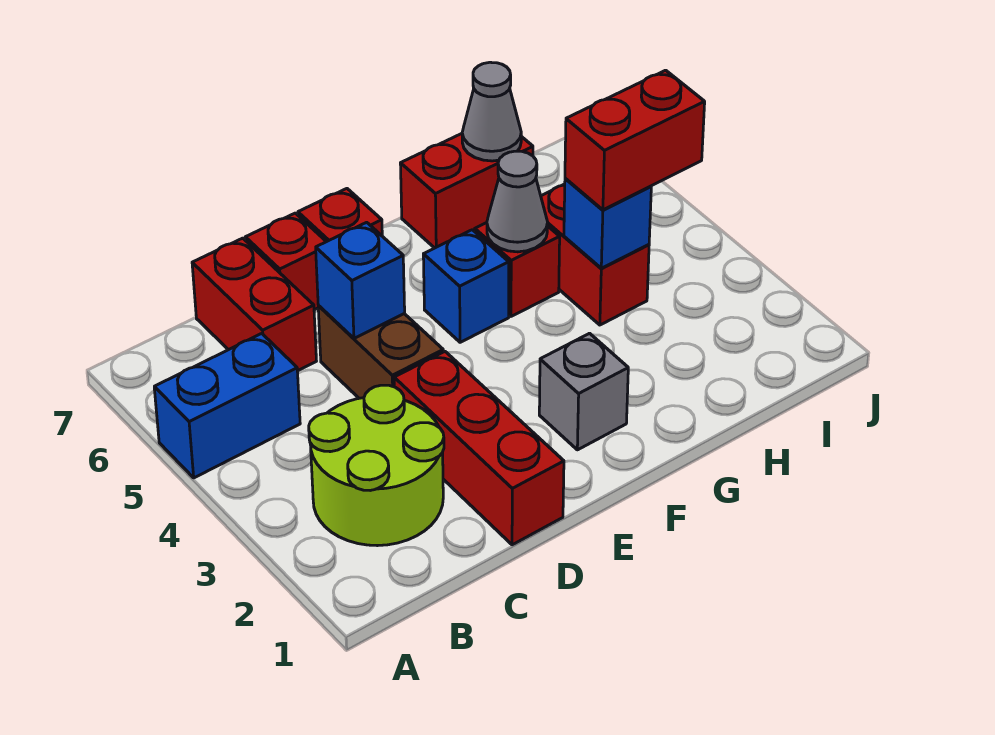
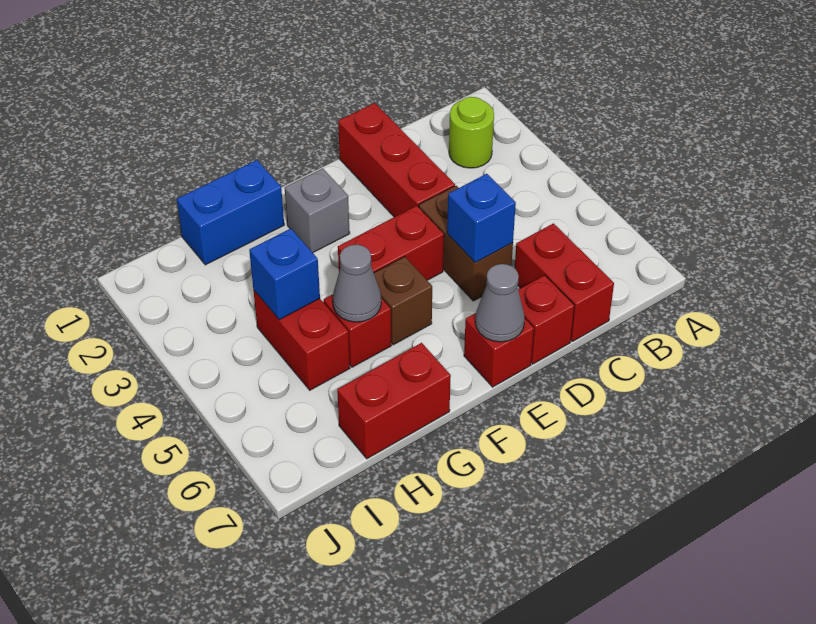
blue brick A5:B5 level 1 -> blue brick G1:H1 level 1
lime round brick B2:C3 level 1 -> lime round brick B2 level 1
blue brick F5 level 1 -> brown brick F5 level 1
red brick H4:I4 level 3 -> red brick E4:F4 level 1
grey cone H7 level 2 -> grey cone E7 level 2

